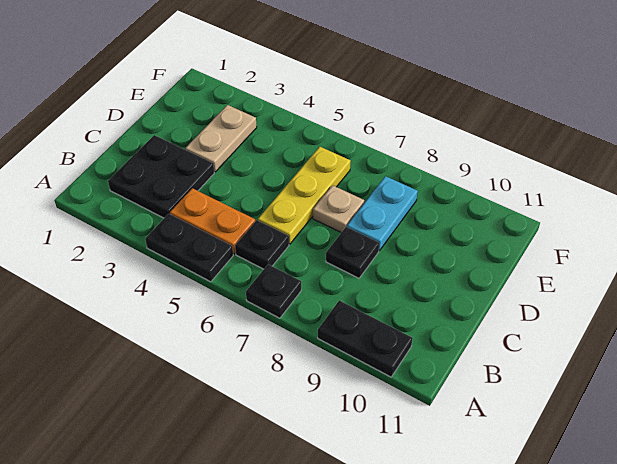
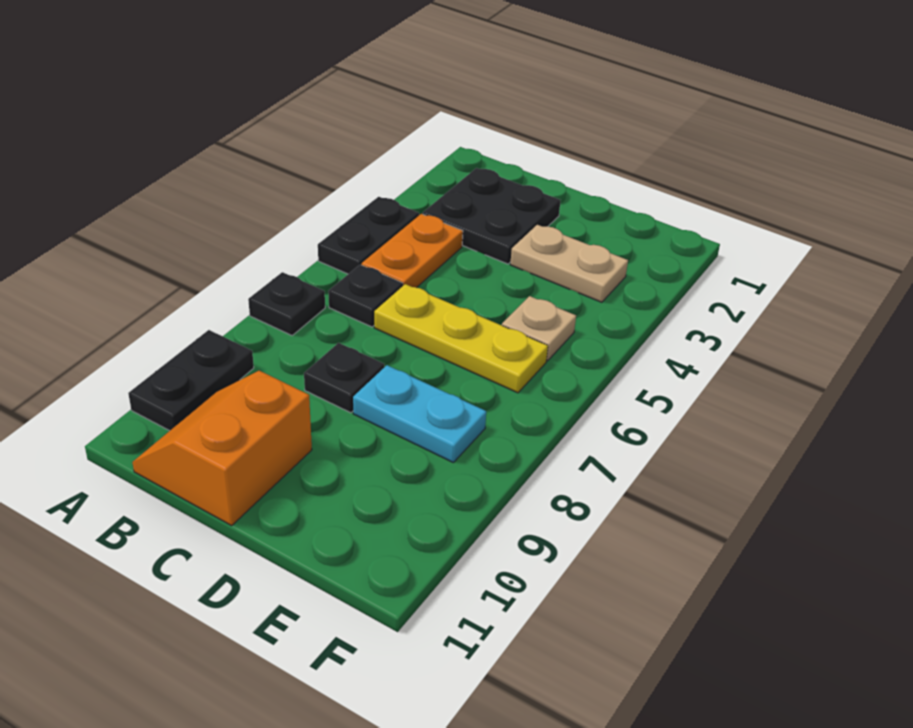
none -> orange slope B10:C11 level 1 top C
tan plate D7 level 1 -> tan plate E5 level 1

